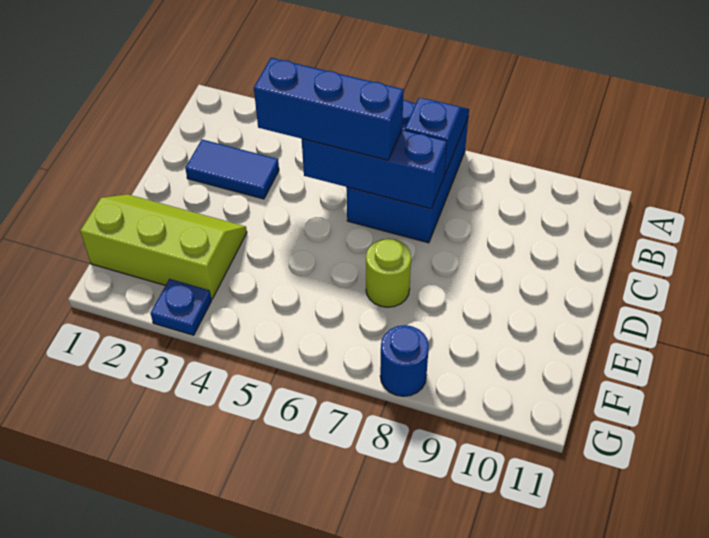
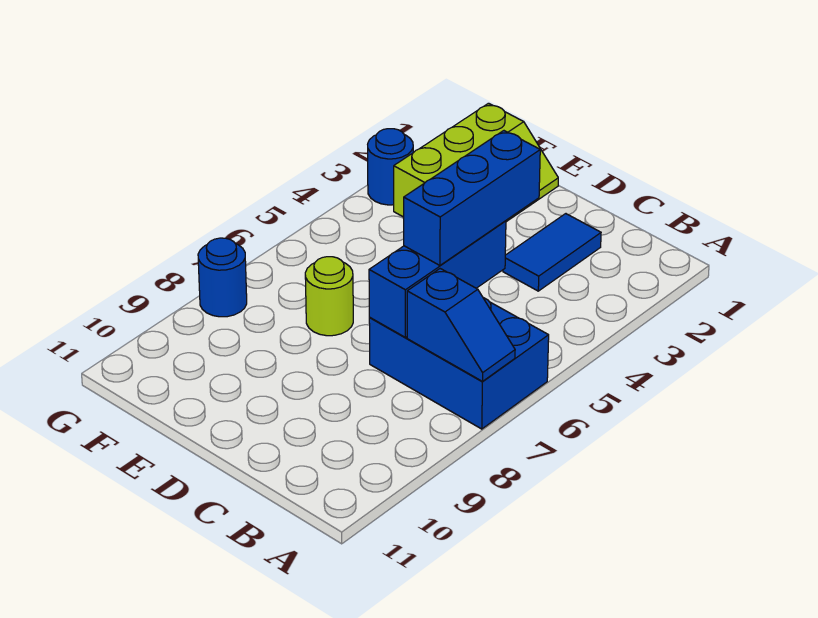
blue plate G3 level 1 -> blue round brick G3 level 1

